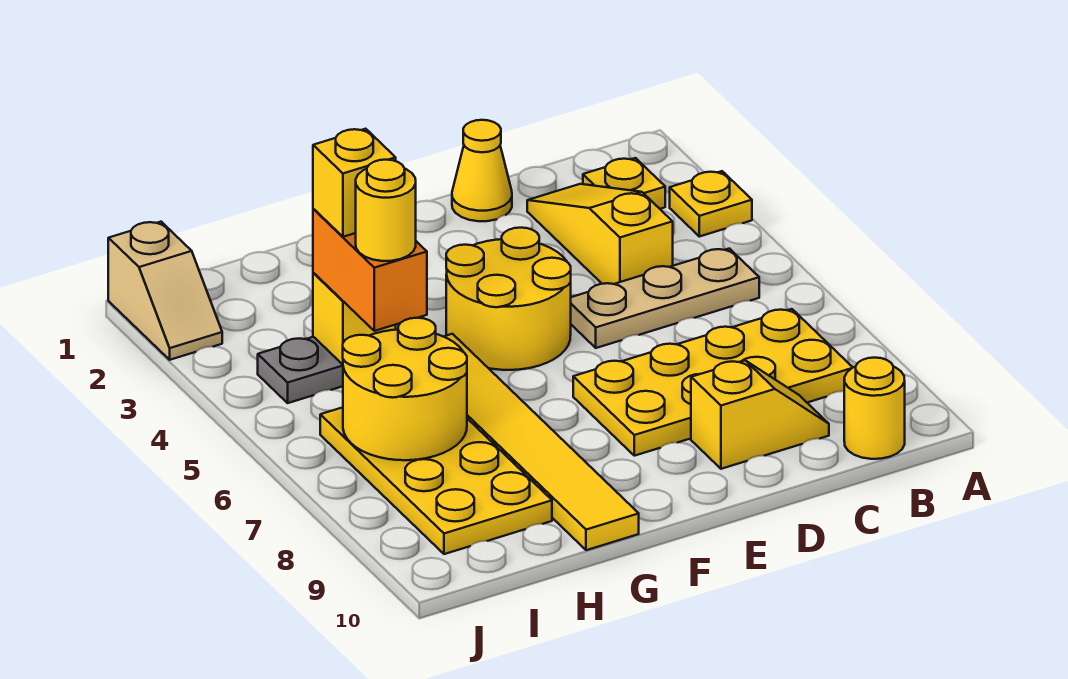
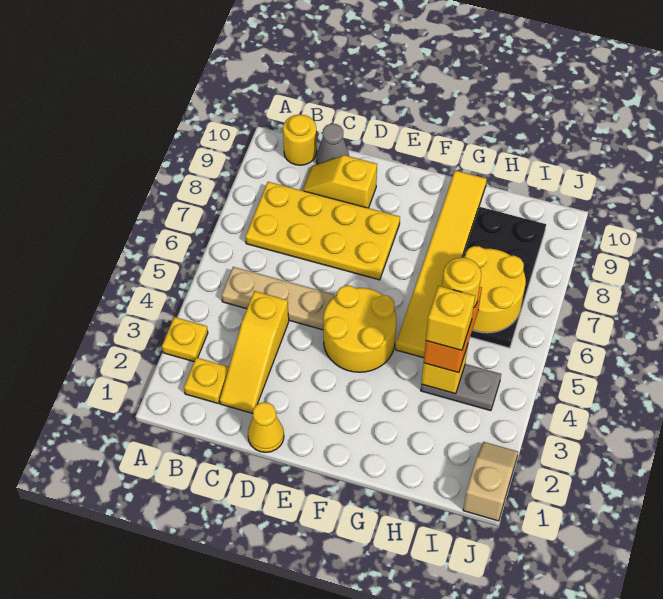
none -> grey cone C10 level 1
yellow plate H6:I9 level 1 -> black plate H6:I9 level 1

